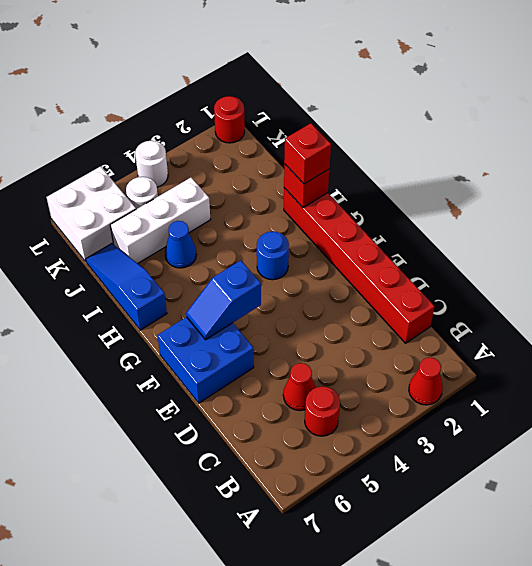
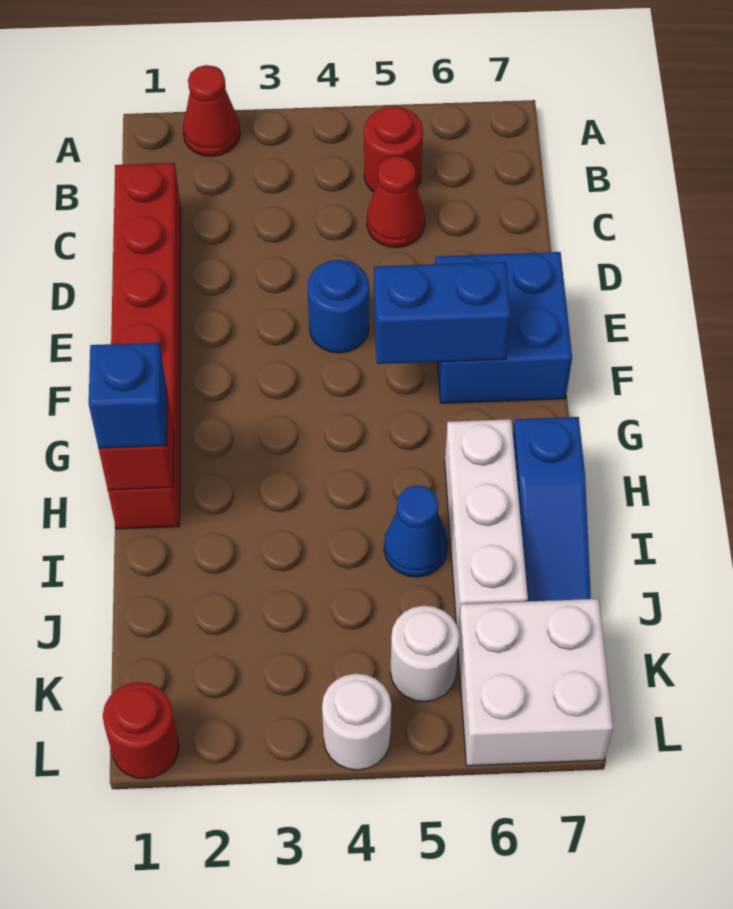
blue slope F5:F6 level 2 top 5 -> blue brick F5:F6 level 2
blue round brick G3 level 1 -> blue round brick E4 level 1
red brick H1 level 3 -> blue brick H1 level 3
white brick J4:J6 level 1 -> white brick H6:J6 level 1

